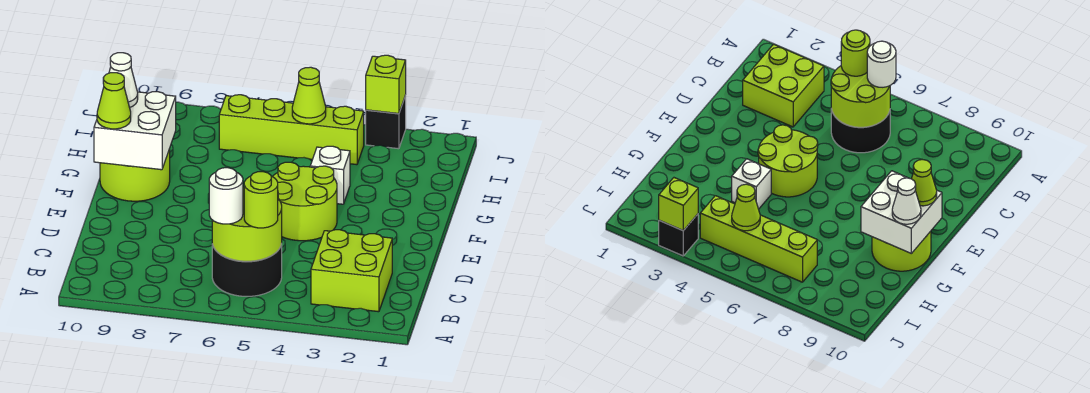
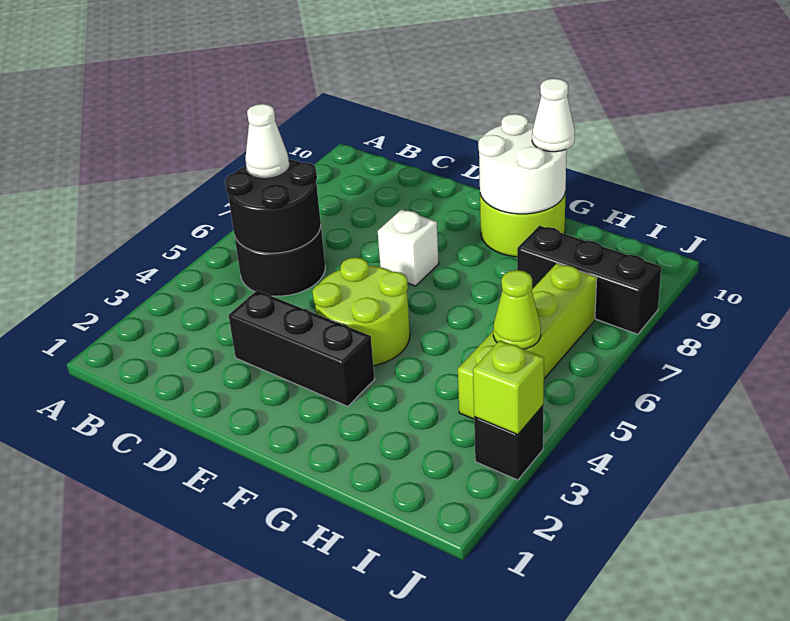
lime brick B2:C3 level 1 -> none
lime round brick B5:C6 level 2 -> black round brick B5:C6 level 2
lime round brick B5 level 3 -> none
white round brick B6 level 3 -> white cone B6 level 3
none -> black brick D3:F3 level 1
white brick F9:G10 level 2 -> white round brick F9:G10 level 2
lime cone F10 level 3 -> none
white brick G4 level 1 -> white brick E7 level 1
none -> black brick H8:J8 level 1

